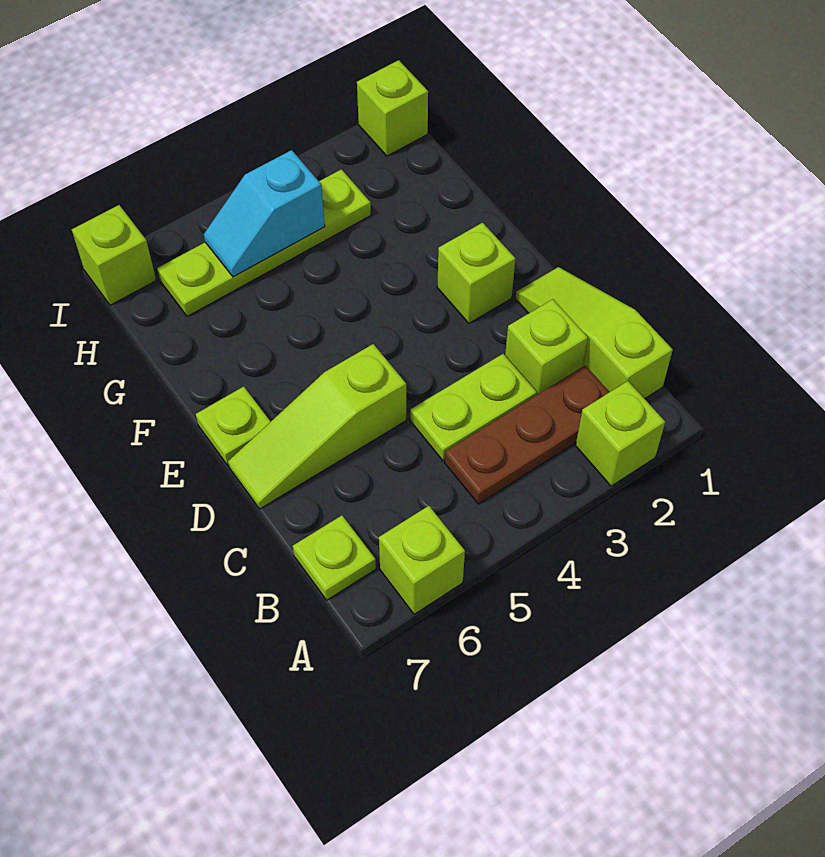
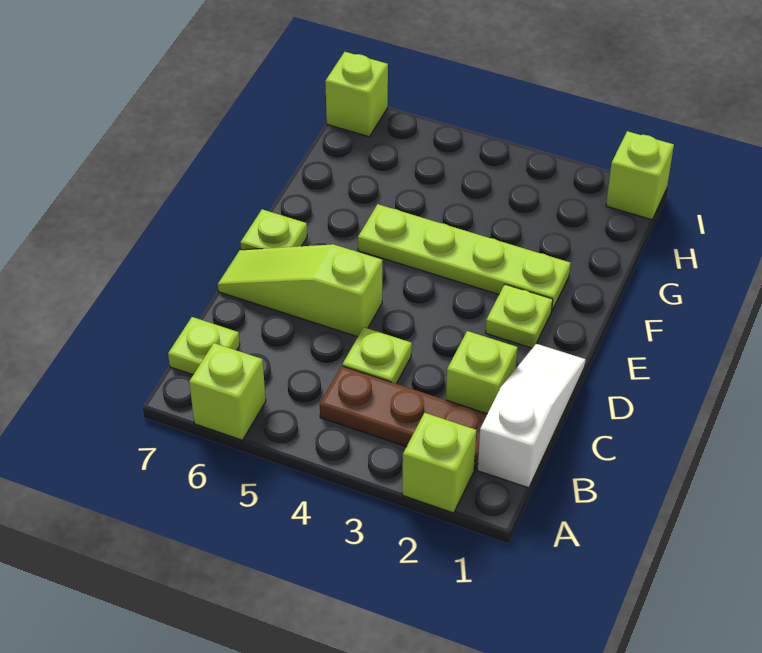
lime slope B1:D1 level 1 top B -> white slope B1:D1 level 1 top B
lime plate C3:C4 level 1 -> lime plate C4 level 1
lime brick E2 level 1 -> lime plate E2 level 1
lime plate H3:H6 level 1 -> lime plate F2:F5 level 1
cyan slope H4:H5 level 2 top 4 -> none

